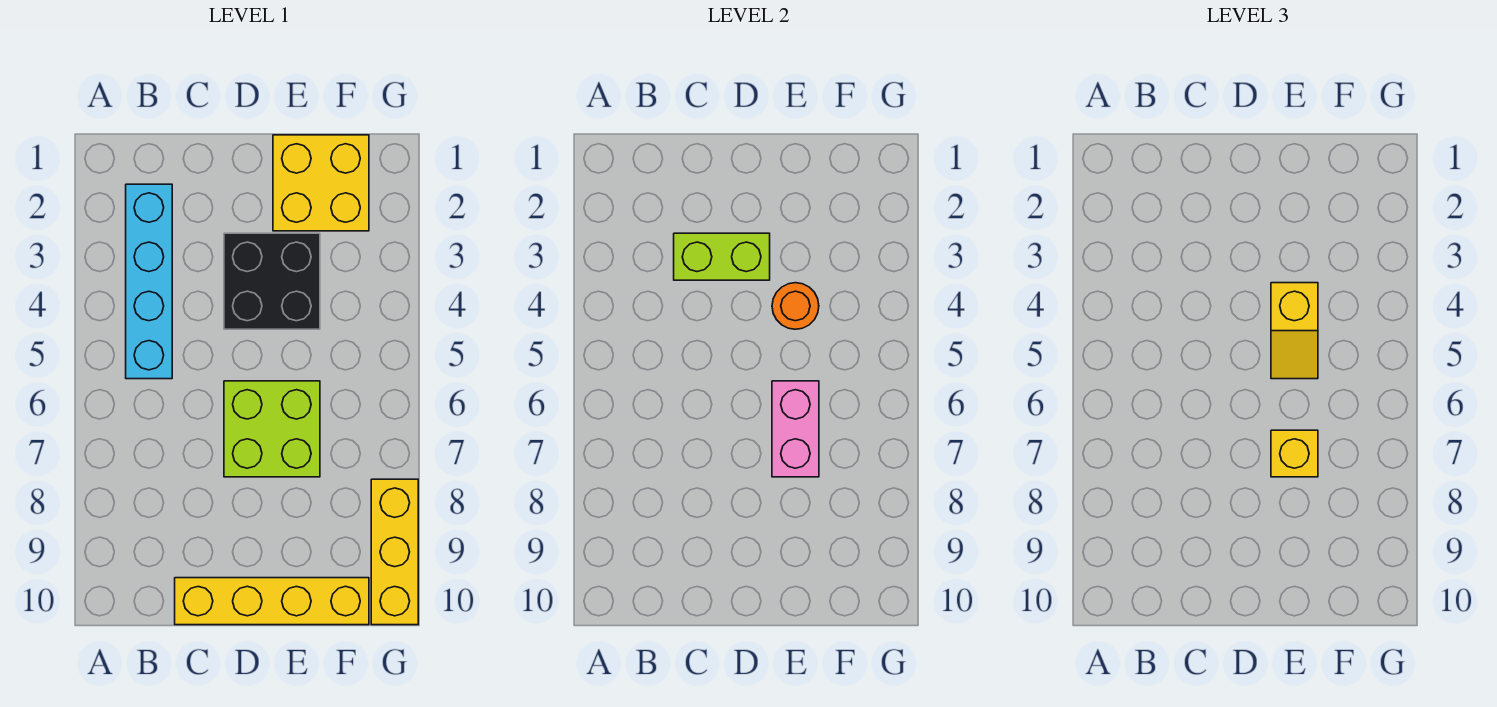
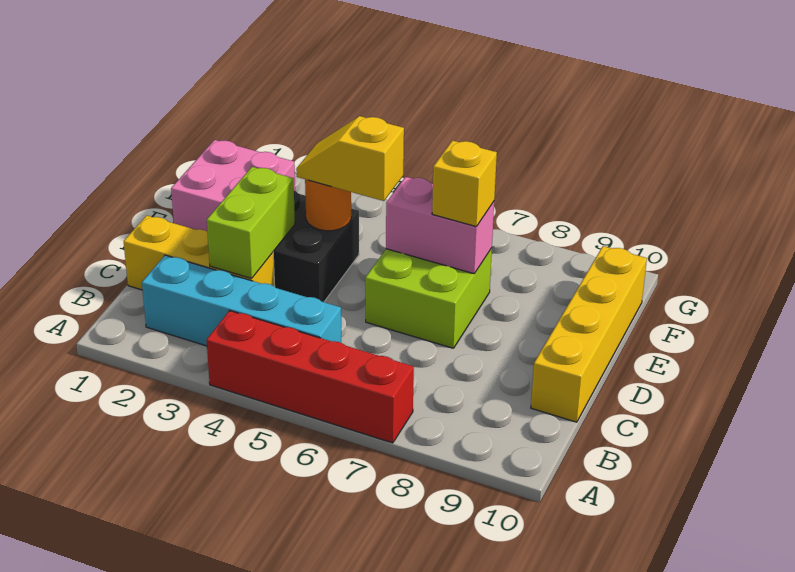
none -> red brick A4:A7 level 1
yellow brick E1:F2 level 1 -> pink brick E1:F2 level 1
yellow slope E4:E5 level 3 top 4 -> yellow slope E4:E5 level 3 top 5
yellow brick G8:G10 level 1 -> yellow brick C1:C3 level 1

